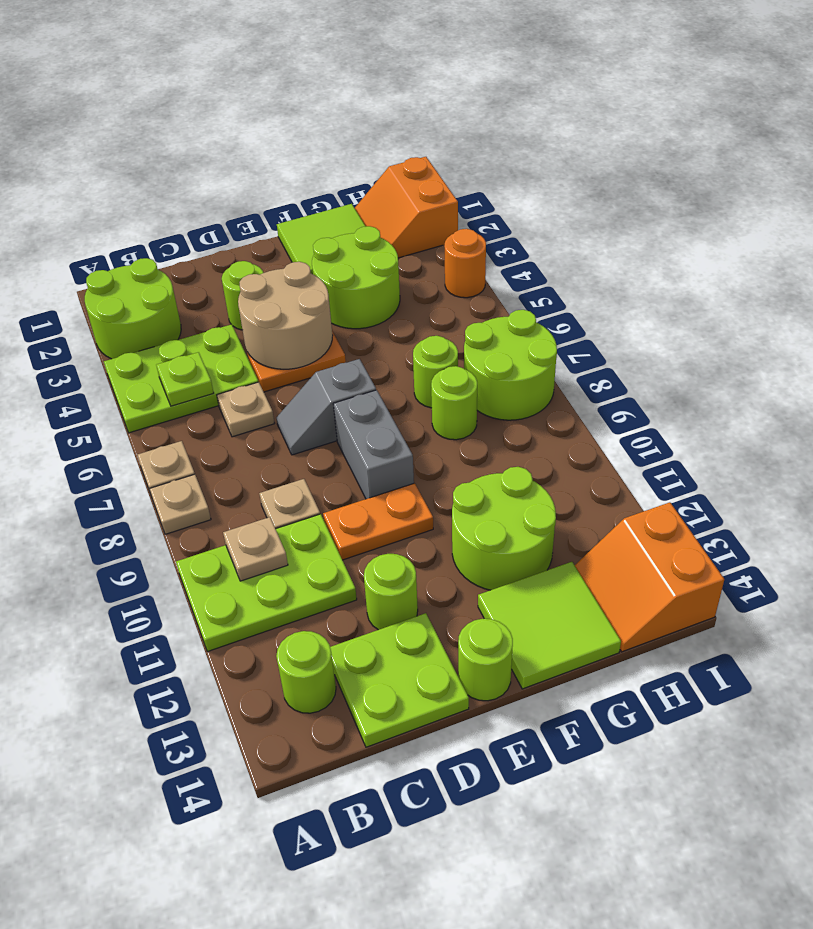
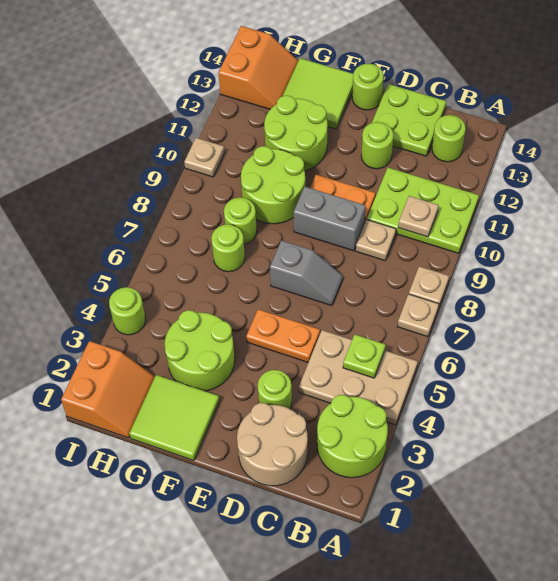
lime plate A4:C5 level 1 -> tan plate A4:C5 level 1
tan plate C6 level 1 -> tan plate I10 level 1
tan round brick D4:E5 level 2 -> tan round brick C1:D2 level 1
grey brick E8:E9 level 1 -> grey brick D9:E9 level 1
lime round brick H7:I8 level 1 -> lime round brick F9:G10 level 1
orange round brick I4 level 1 -> lime round brick I4 level 1

